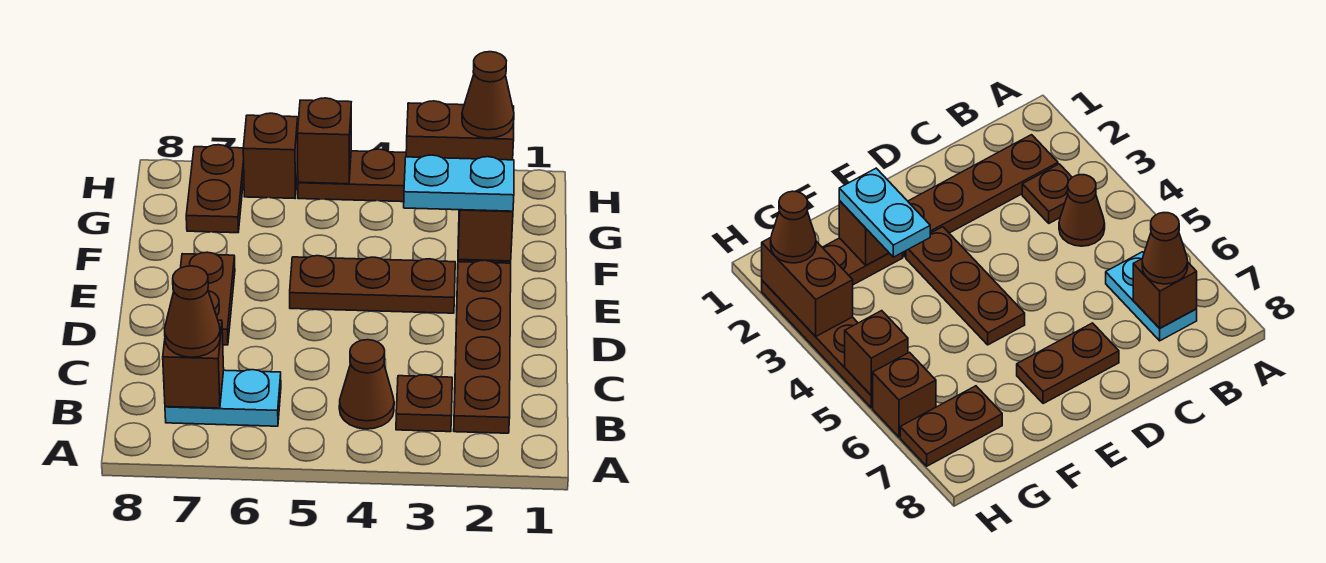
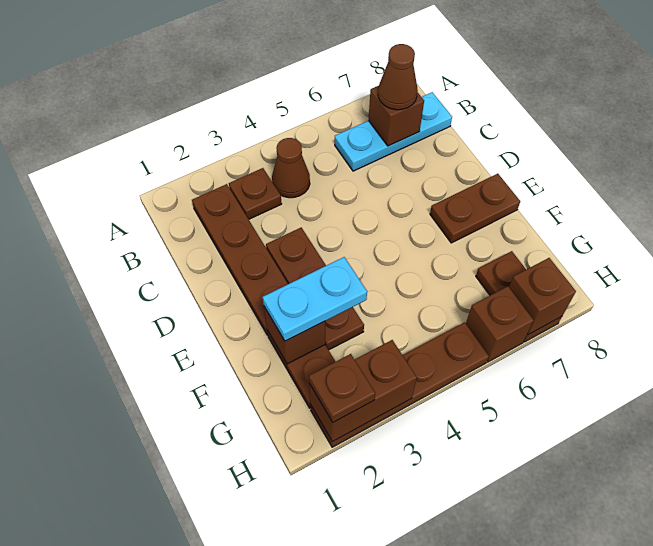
cyan plate B6:B7 level 1 -> cyan plate B6:B8 level 1
brown plate D7:E7 level 1 -> brown plate E7:E8 level 1
brown plate E3:E5 level 1 -> brown plate D3:F3 level 1
brown cone H2 level 3 -> brown plate H2 level 3
brown brick H5 level 2 -> brown brick H7 level 2

